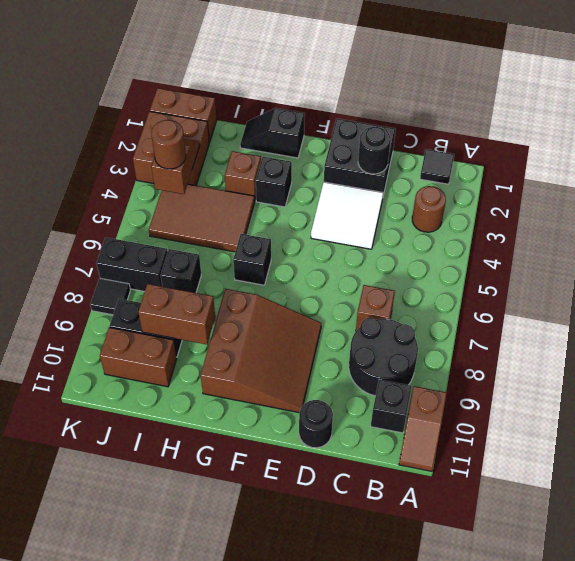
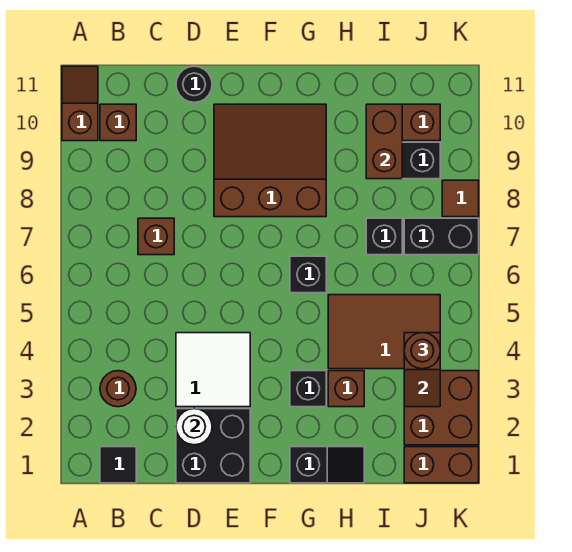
black round brick B8:C9 level 1 -> none
black brick B10 level 1 -> brown brick B10 level 1
black round brick D2 level 2 -> white round brick D2 level 2
brown slope E8:G10 level 1 top G -> brown slope E8:G10 level 1 top 8
brown brick H9:I9 level 2 -> brown brick I9:I10 level 2
black tile K8 level 1 -> brown tile K8 level 1

